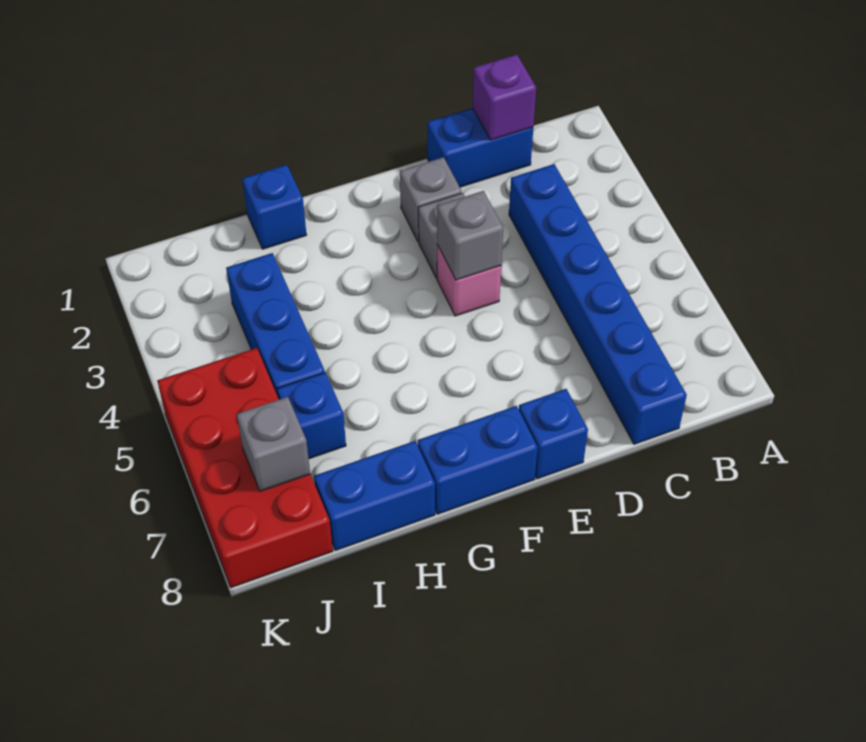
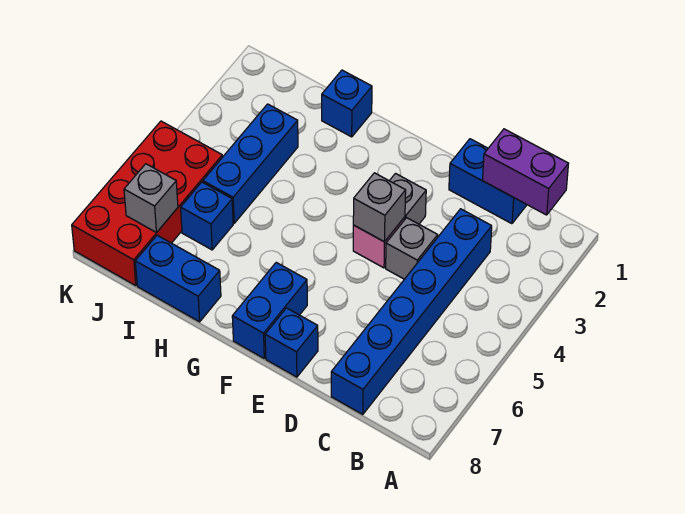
purple brick C1 level 2 -> purple brick B1:C1 level 2
grey brick E2 level 1 -> grey brick D4 level 1
blue brick F8:G8 level 1 -> blue brick F7:F8 level 1

